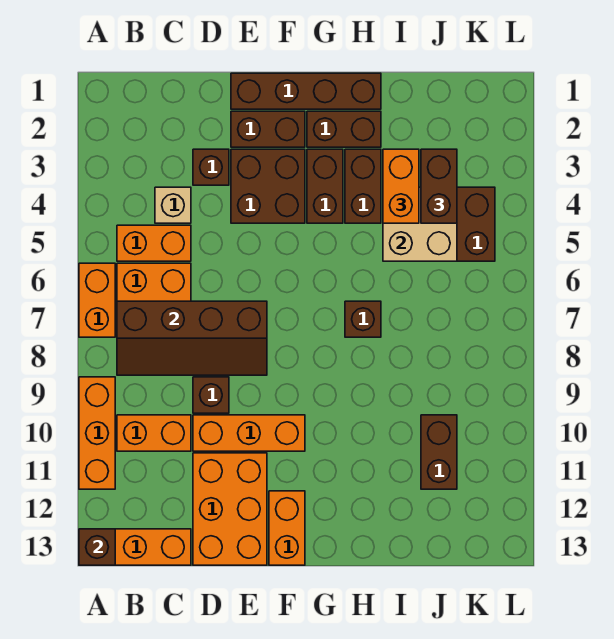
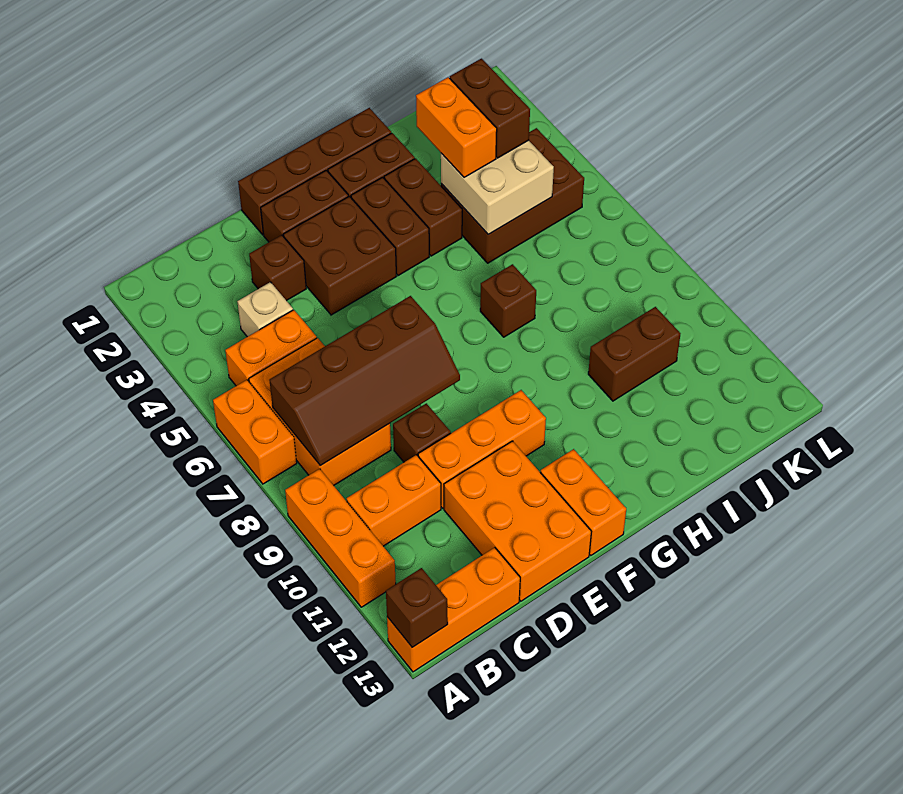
brown brick J10:J11 level 1 -> brown brick I10:J10 level 1

